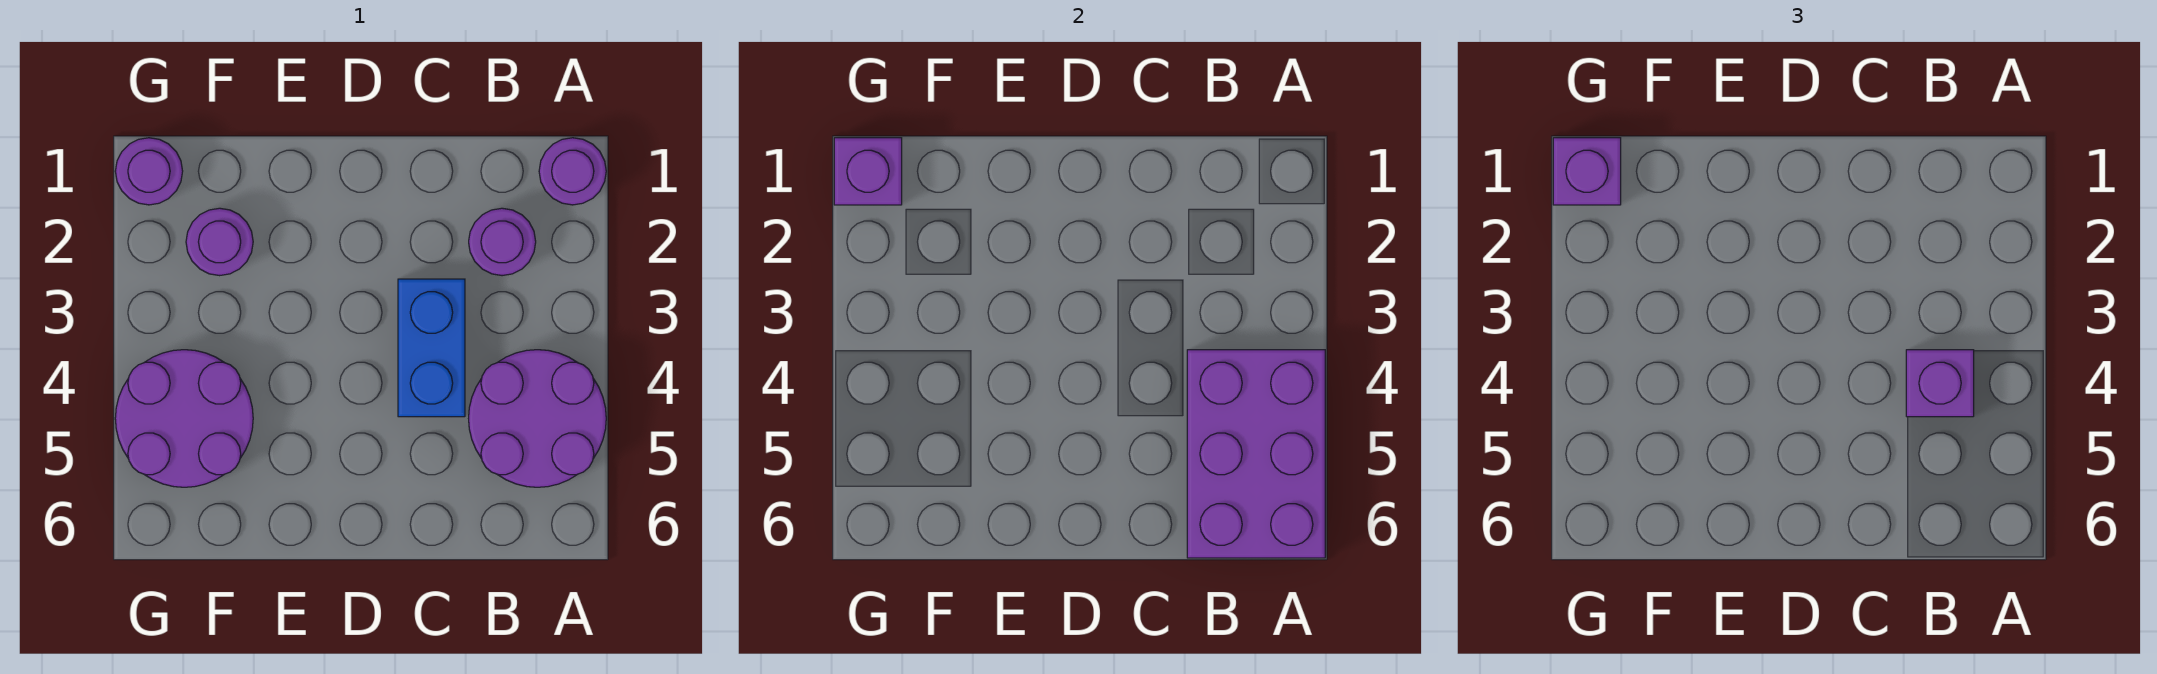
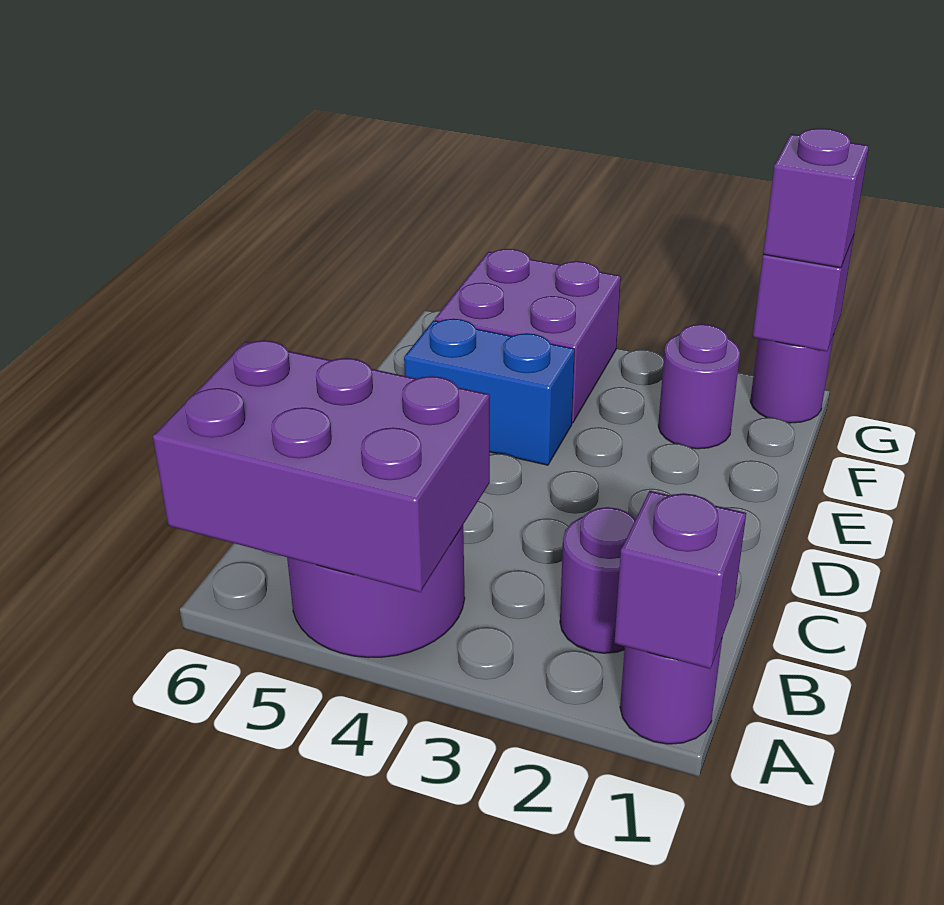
purple brick B4 level 3 -> purple brick A1 level 2
blue brick C3:C4 level 1 -> blue brick E4:E5 level 1
purple round brick F4:G5 level 1 -> purple brick F4:G5 level 1

